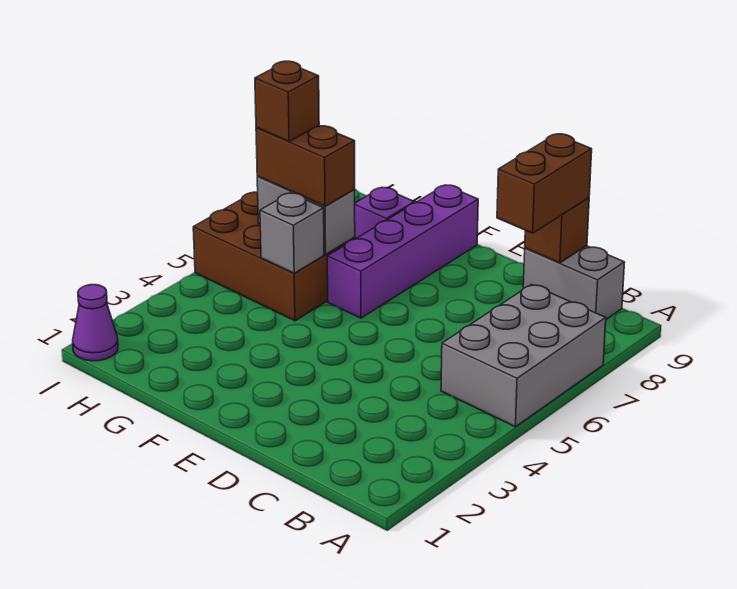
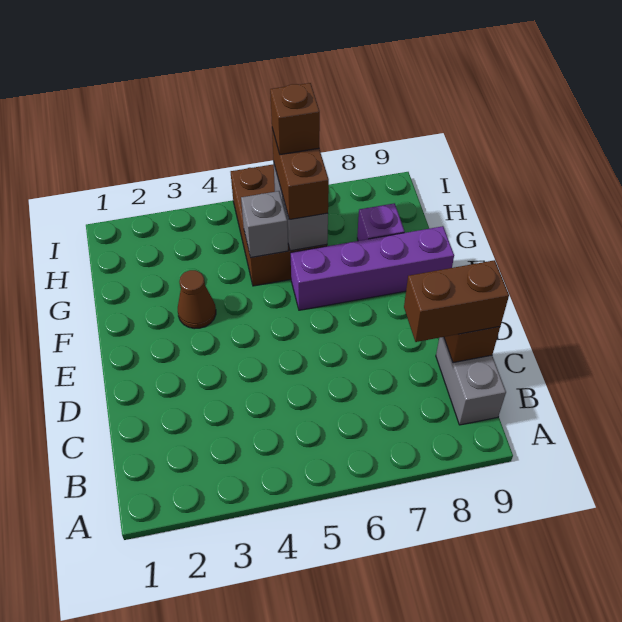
grey brick A5:B7 level 1 -> none
none -> brown cone F3 level 1
purple cone I1 level 1 -> none

